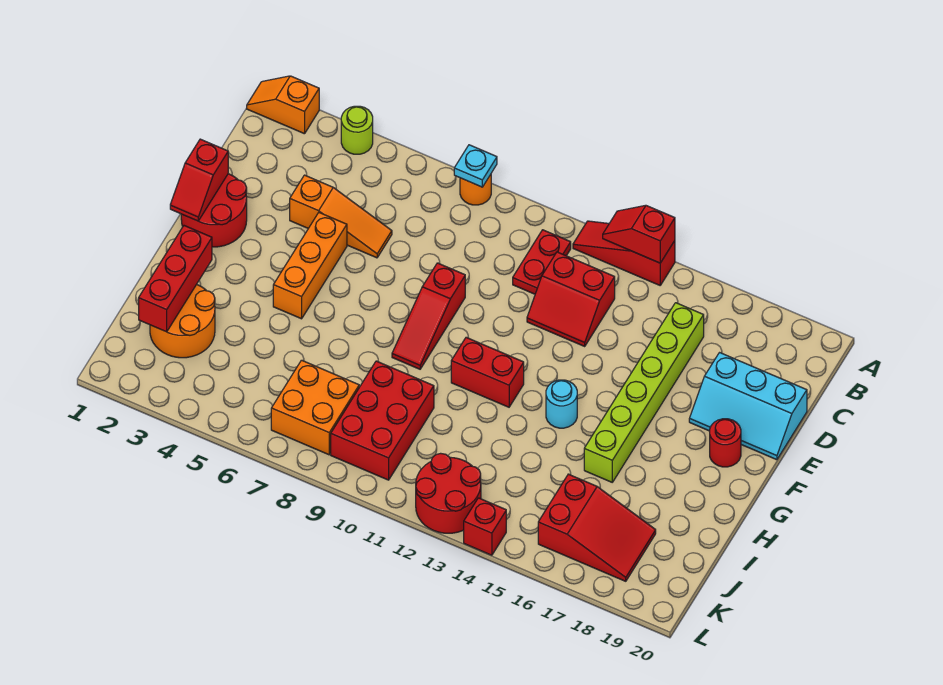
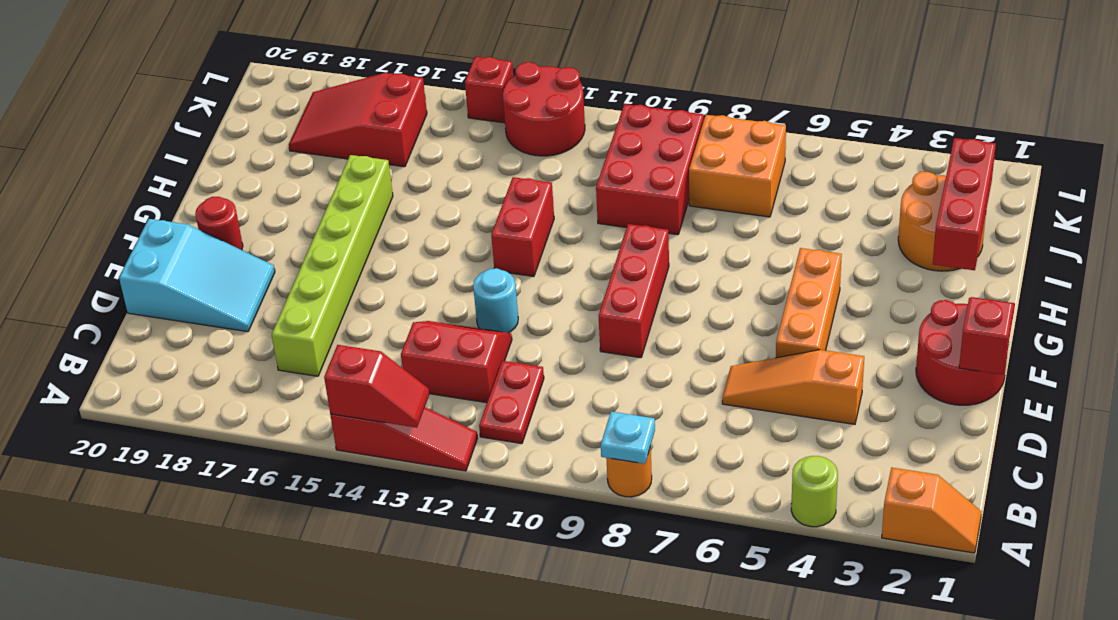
cyan slope D18:E20 level 1 top D -> cyan slope D18:E20 level 1 top 20
red slope E9:G9 level 1 top E -> red brick E9:G9 level 1
red brick G11:G12 level 1 -> red brick G12:H12 level 1
cyan round brick G14 level 1 -> cyan round brick E12 level 1

